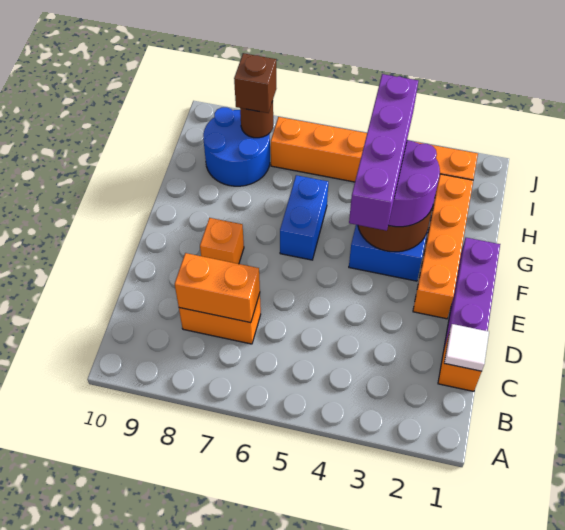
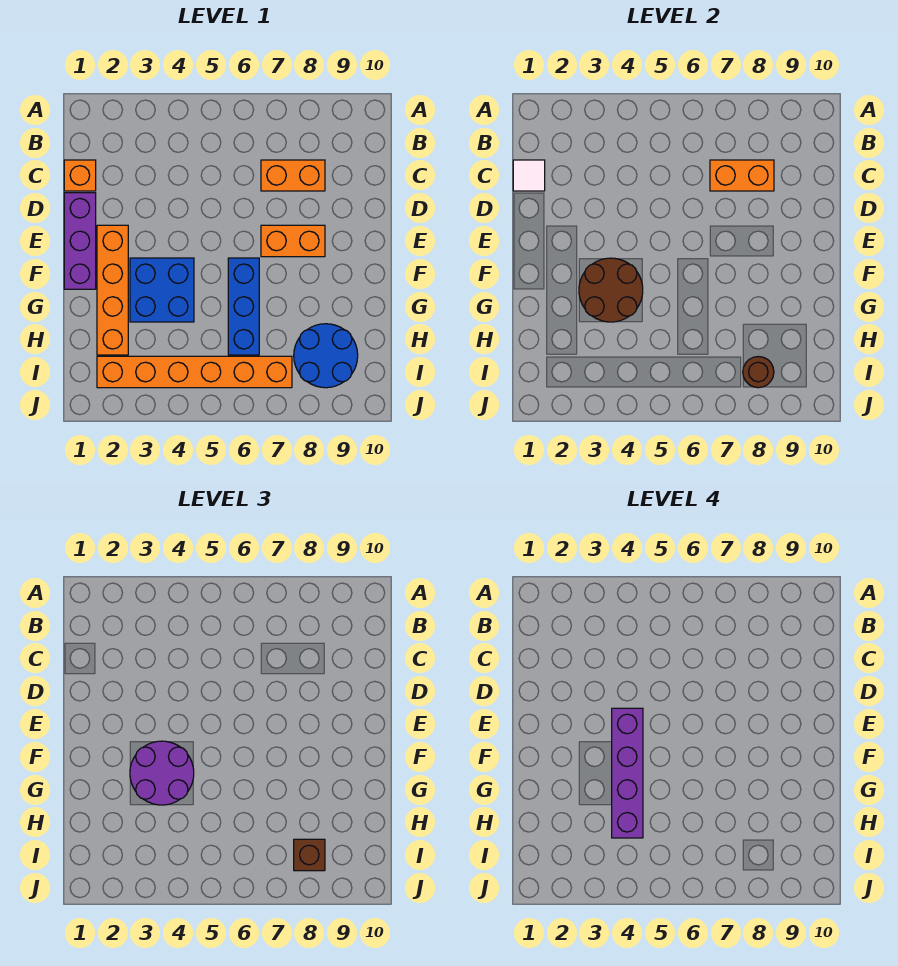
orange brick E8 level 1 -> orange brick E7:E8 level 1
blue brick F6:G6 level 1 -> blue brick F6:H6 level 1

